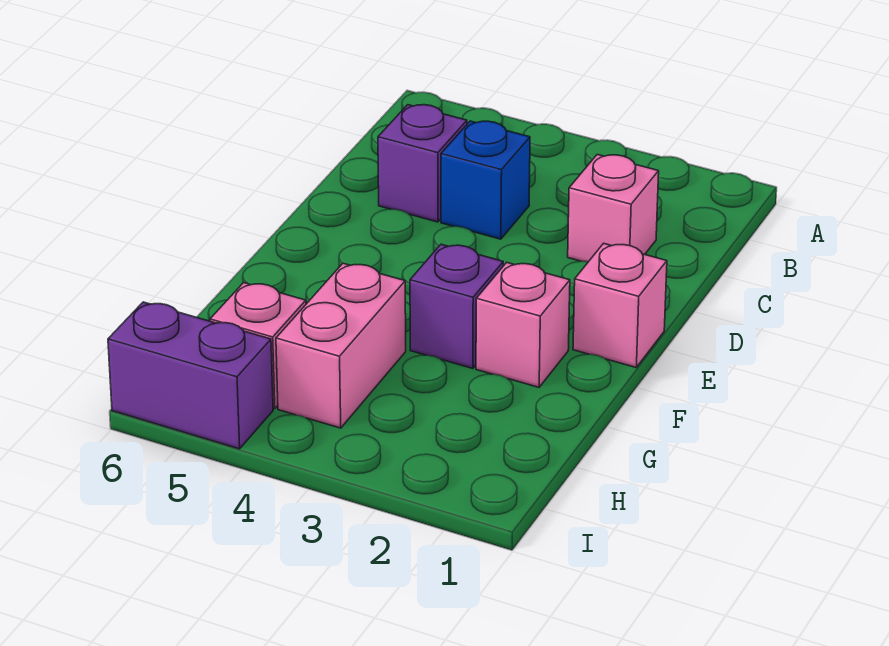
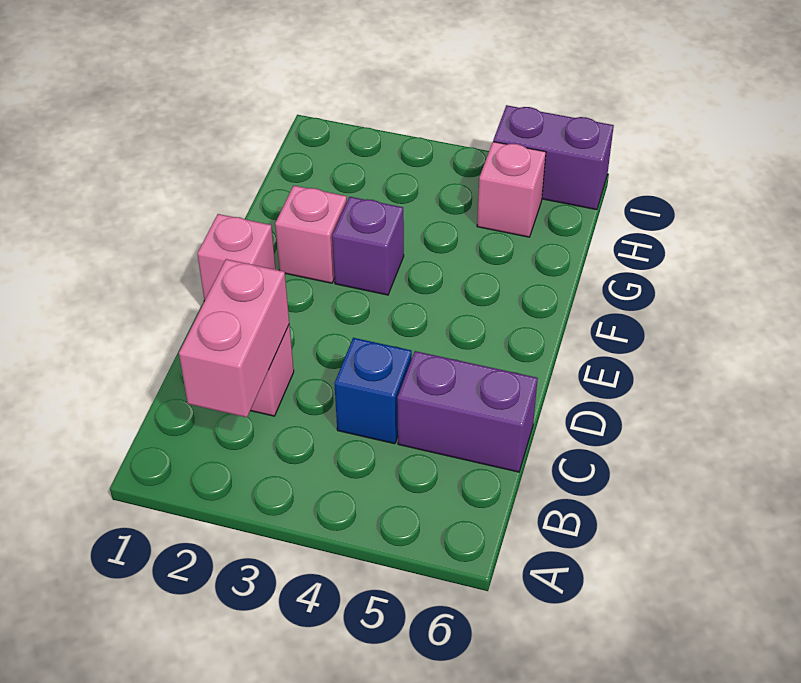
purple brick C5 level 1 -> purple brick C5:C6 level 1
pink brick G4:H4 level 1 -> pink brick B2:C2 level 2

